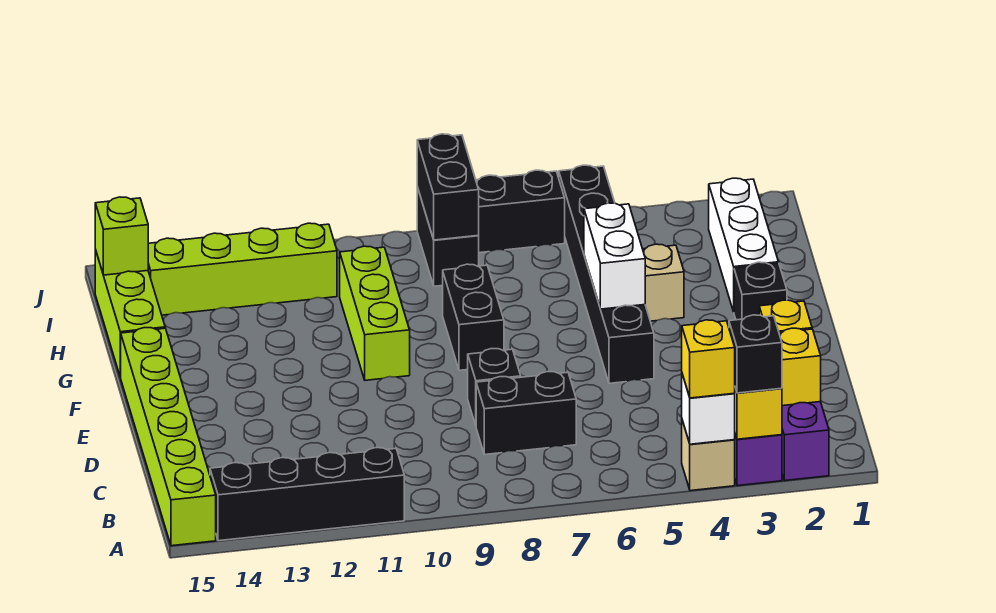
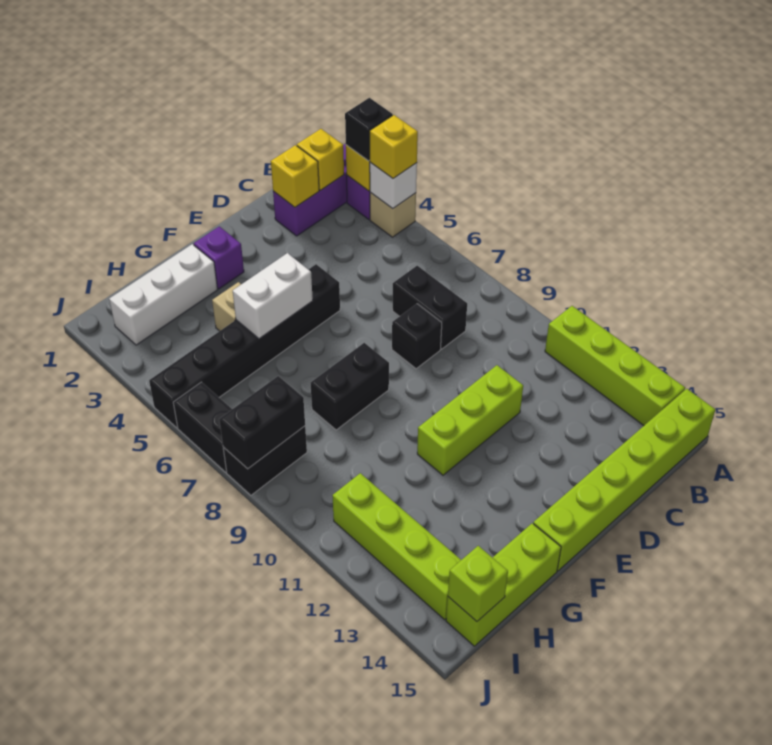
black brick A11:A14 level 1 -> lime brick A11:A14 level 1
black brick F2 level 1 -> purple brick F2 level 1
lime brick F10:H10 level 1 -> lime brick D11:F11 level 1

